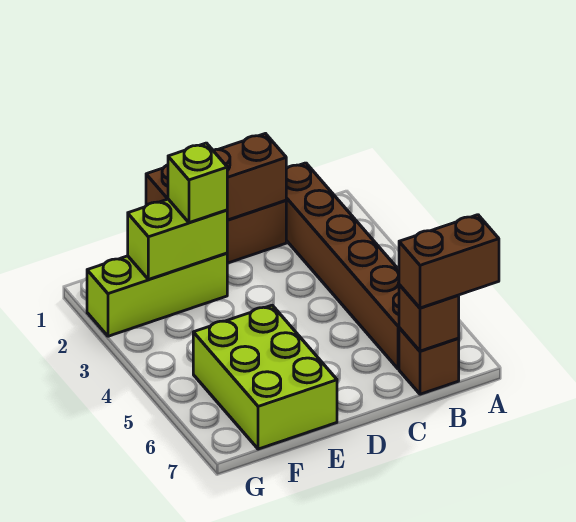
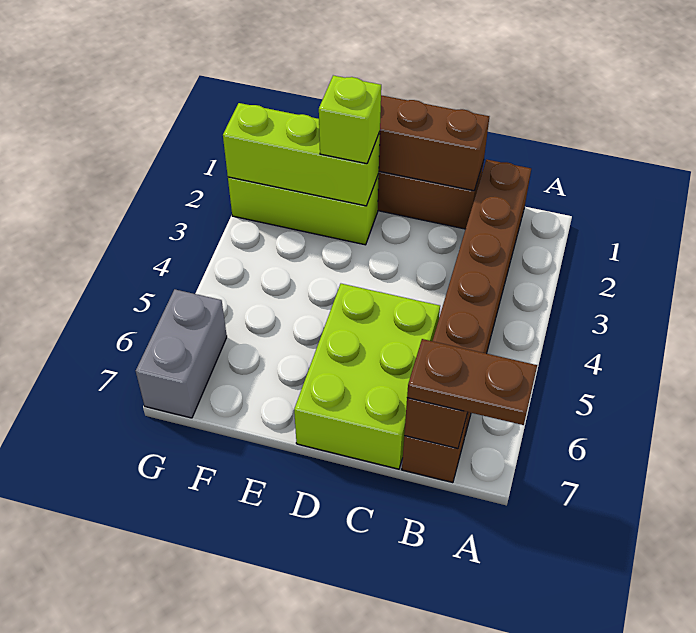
brown brick A7:B7 level 3 -> brown plate A7:B7 level 3
lime brick E2:F2 level 2 -> lime brick E2:G2 level 2
lime brick E5:F7 level 1 -> lime brick C5:D7 level 1
none -> grey brick G6:G7 level 1

